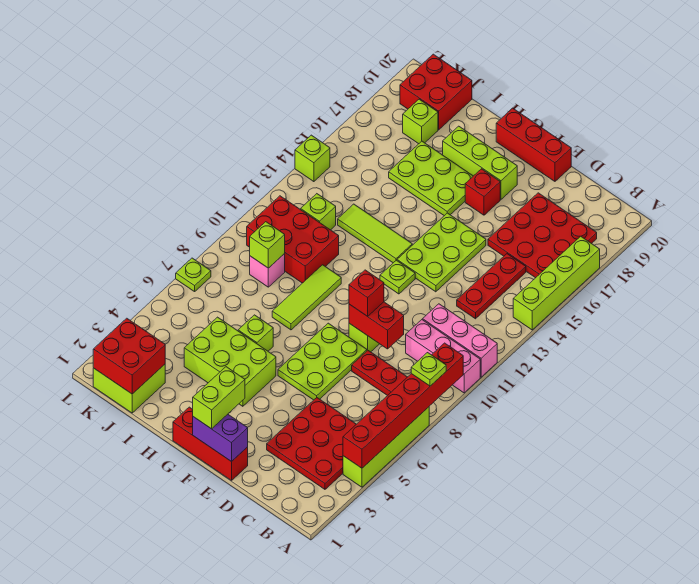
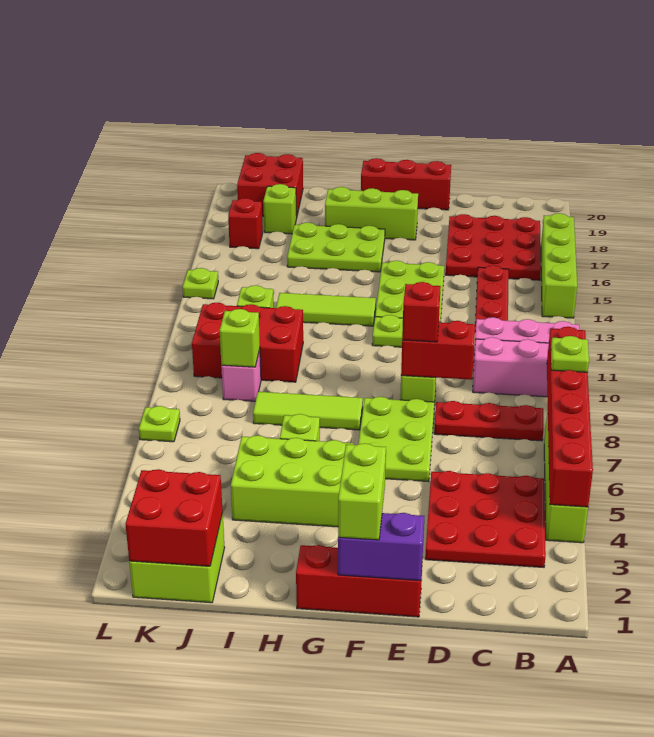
red brick F17 level 1 -> red brick K17 level 1
lime tile H8:H10 level 1 -> lime tile G8:I8 level 1
lime brick L14 level 1 -> lime plate L14 level 1

